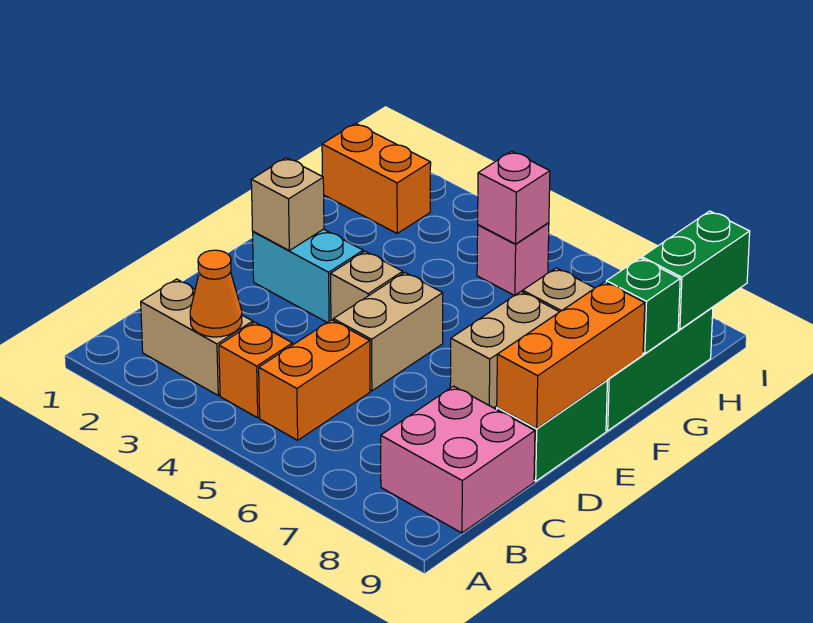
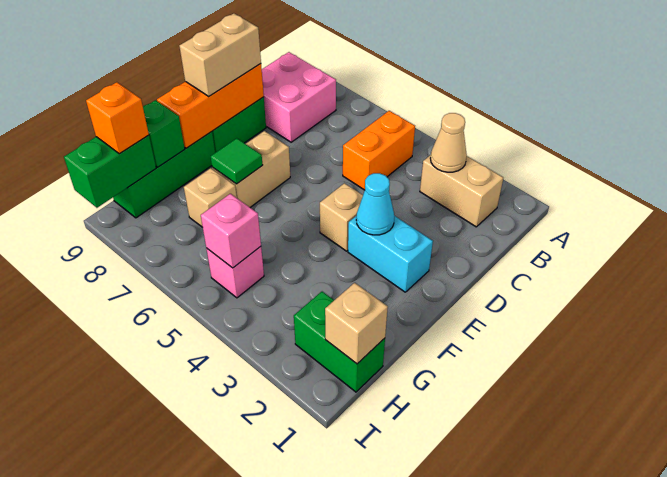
orange cone B3 level 2 -> tan cone B3 level 2
orange brick B4 level 1 -> orange brick H9 level 3
tan brick D5:E5 level 1 -> tan brick D9:E9 level 3
tan brick E2 level 2 -> tan brick H1 level 2
none -> cyan cone E3 level 2
none -> green tile F7 level 2
orange brick H1:H2 level 1 -> green brick H1:H2 level 1

